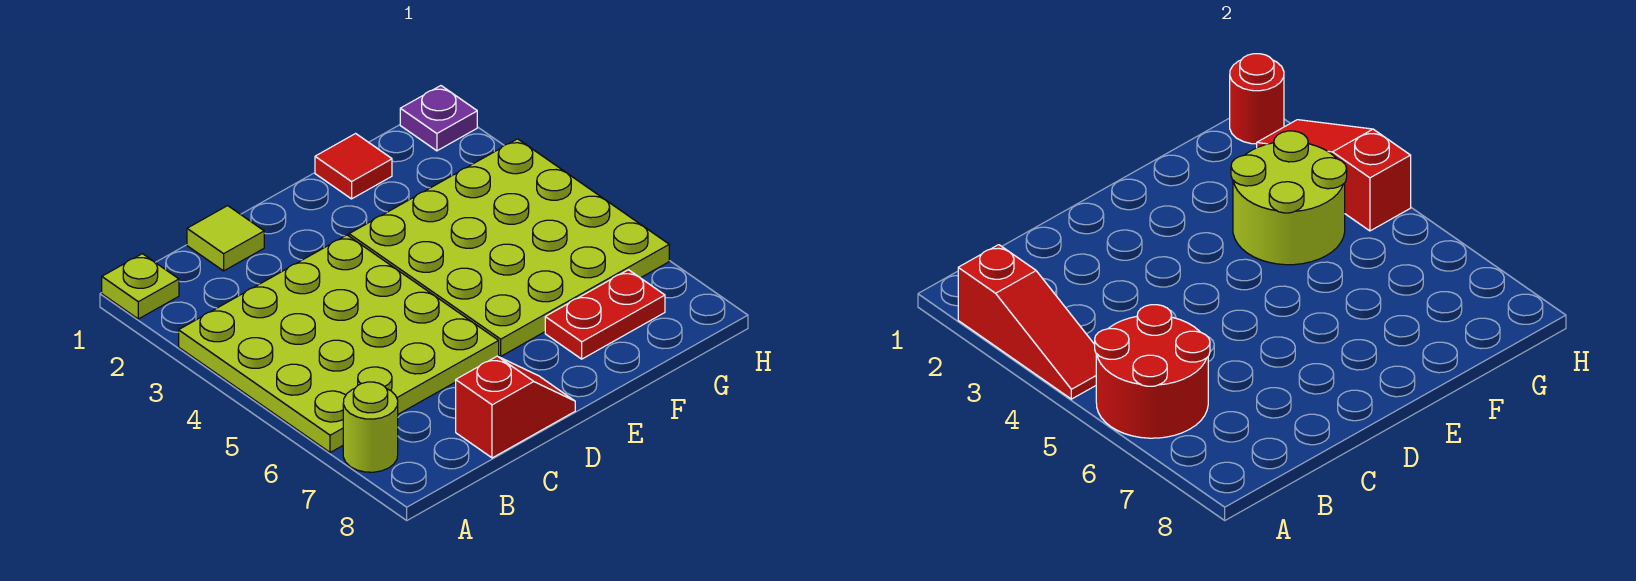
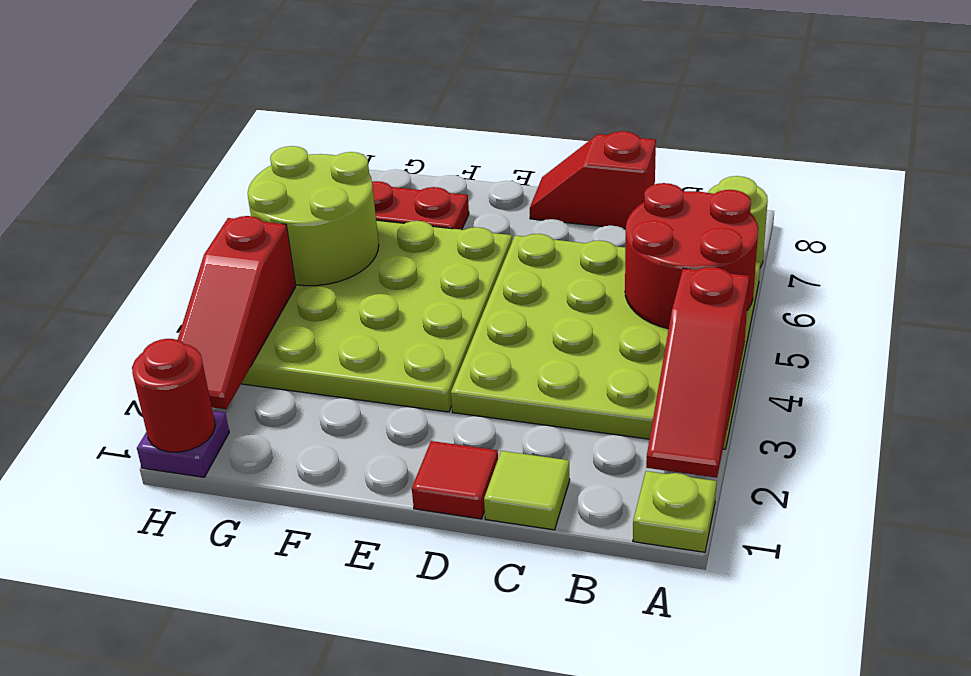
red slope A2:A4 level 2 top 2 -> red slope A2:A4 level 2 top 4
red tile F1 level 1 -> red tile D1 level 1
lime round brick F3:G4 level 2 -> lime round brick G5:H6 level 2

